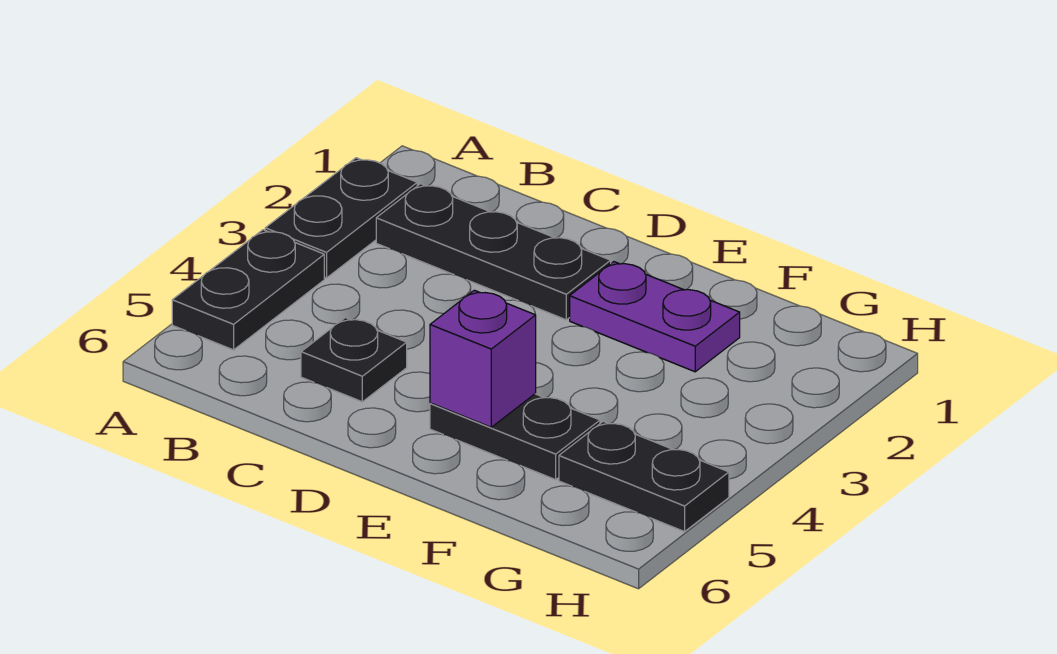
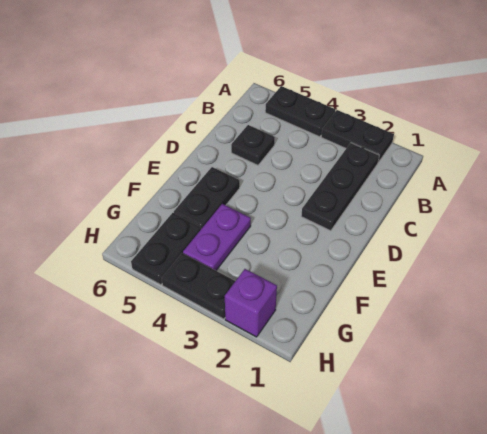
purple plate E2:F2 level 1 -> purple plate F4:G4 level 1
purple brick E5 level 2 -> purple brick H2 level 1
none -> black plate H3:H4 level 1

